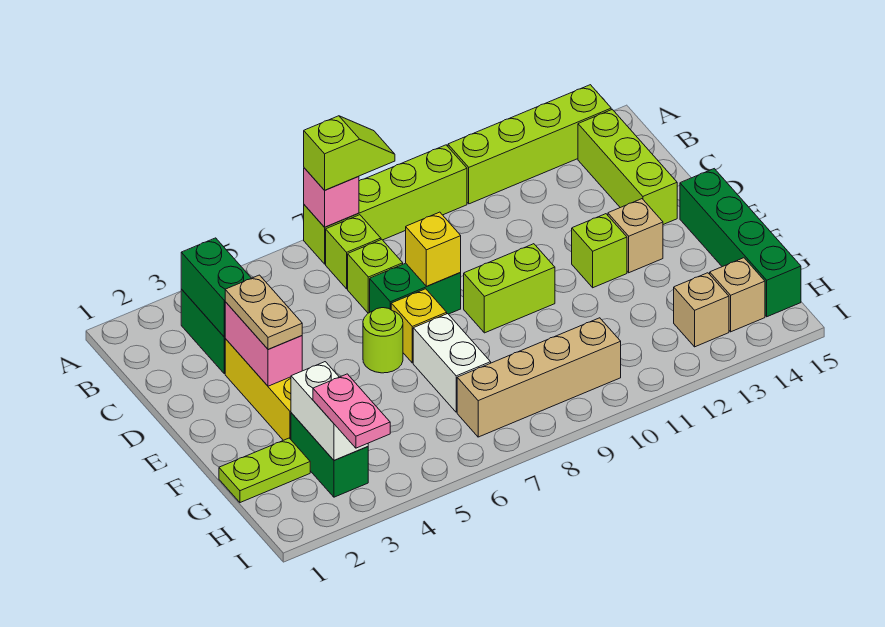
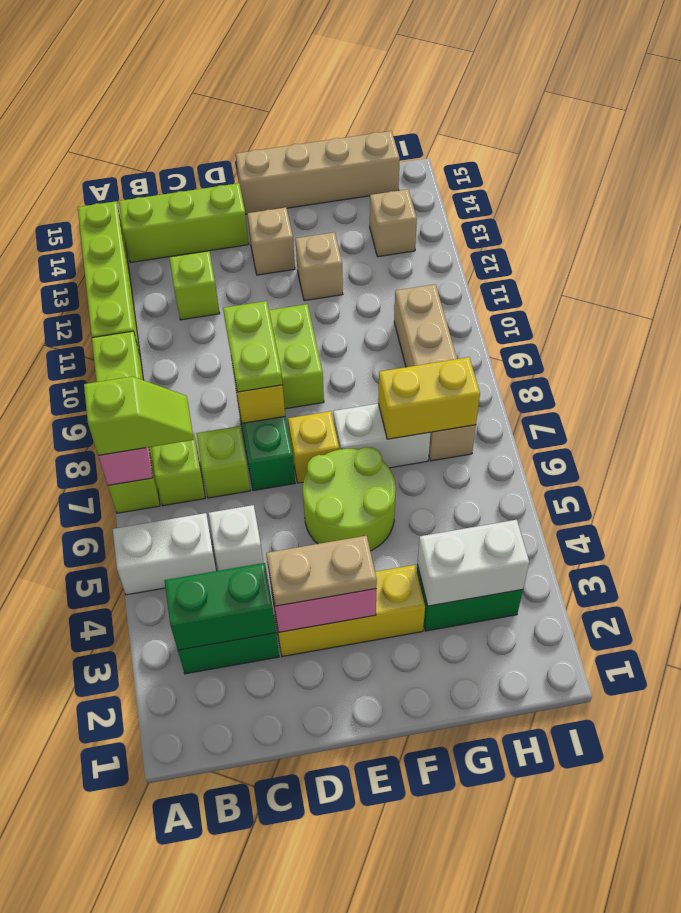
none -> white brick A5:B5 level 1
lime slope A7:A8 level 3 top 7 -> lime slope A7:B7 level 3 top A
none -> white brick C5 level 1
lime round brick E6 level 1 -> lime round brick E5:F6 level 1
lime brick E12 level 1 -> lime brick C12 level 1
green brick E15:H15 level 1 -> tan brick E15:H15 level 1
lime plate G1:G2 level 1 -> lime plate D8:D9 level 3
none -> yellow brick G7:H7 level 2
pink plate H3:I3 level 3 -> none
tan brick H14 level 1 -> tan brick F12 level 1

